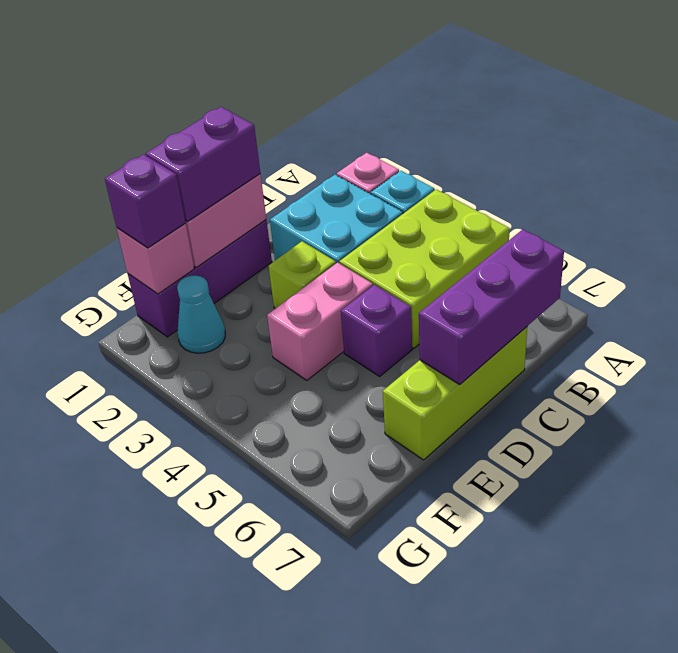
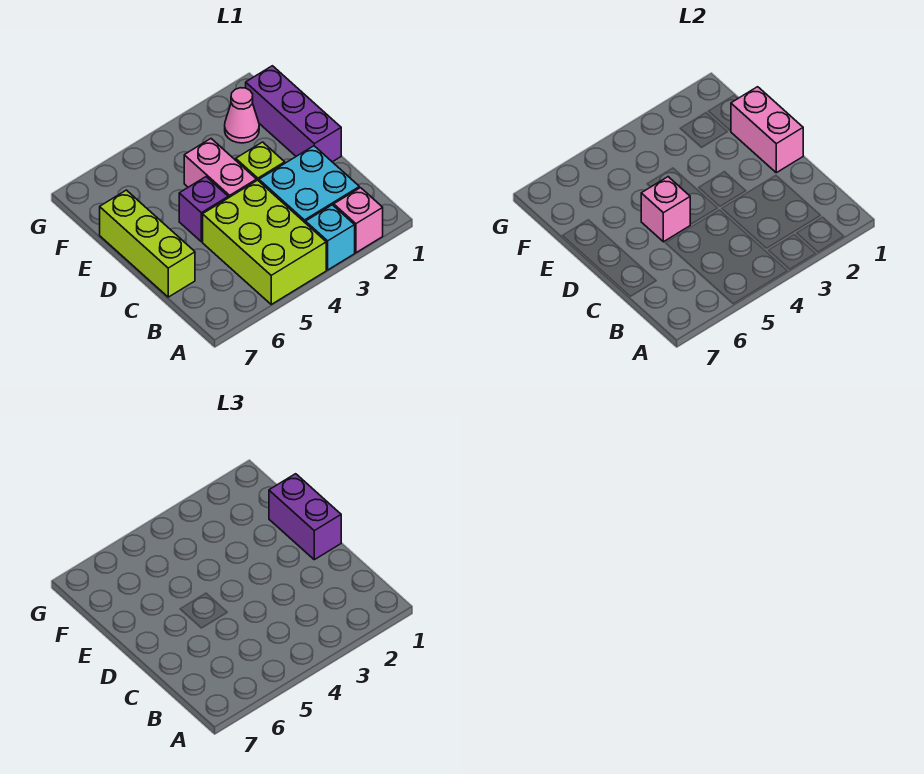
purple brick B7:D7 level 2 -> none
pink brick F1 level 2 -> pink brick D5 level 2
purple brick F1 level 3 -> none
cyan cone F2 level 1 -> pink cone F2 level 1

